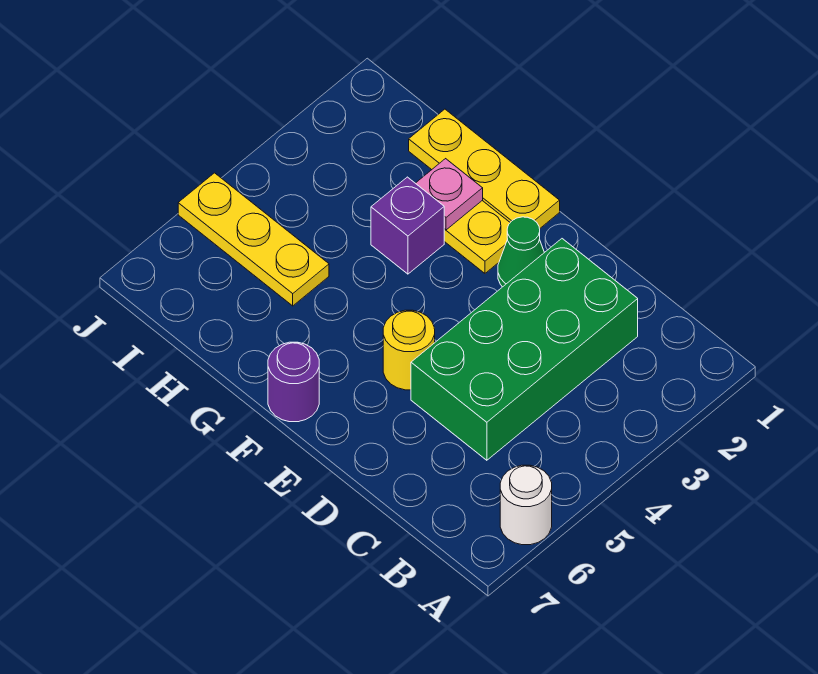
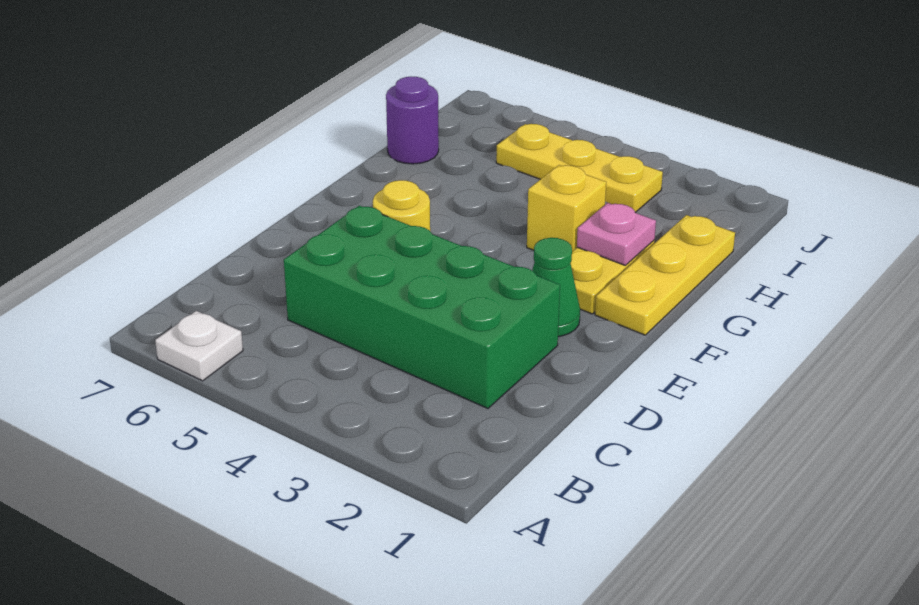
white round brick A6 level 1 -> white plate A6 level 1
purple round brick F7 level 1 -> purple round brick H7 level 1
purple brick G3 level 1 -> yellow brick G3 level 1
yellow plate H5:J5 level 1 -> yellow plate I3:I5 level 1

